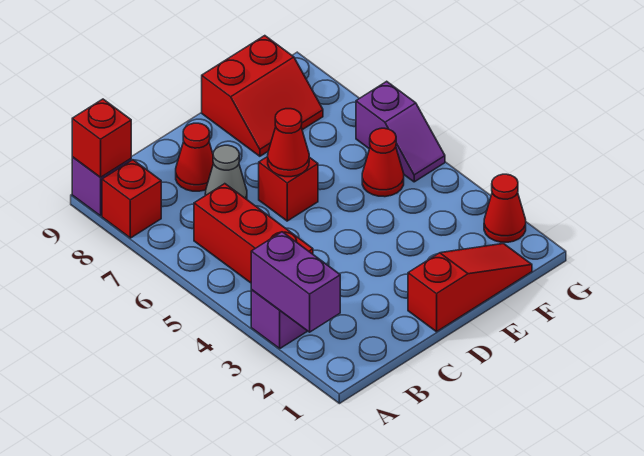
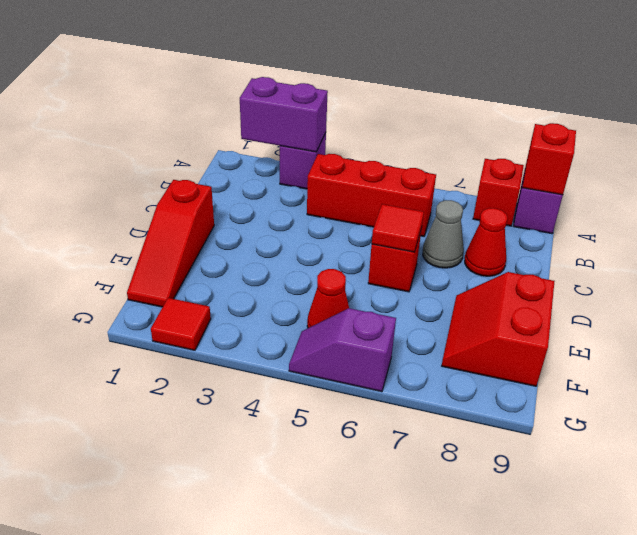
red cone D6 level 2 -> red tile D6 level 2
red cone G2 level 1 -> red tile G2 level 1

